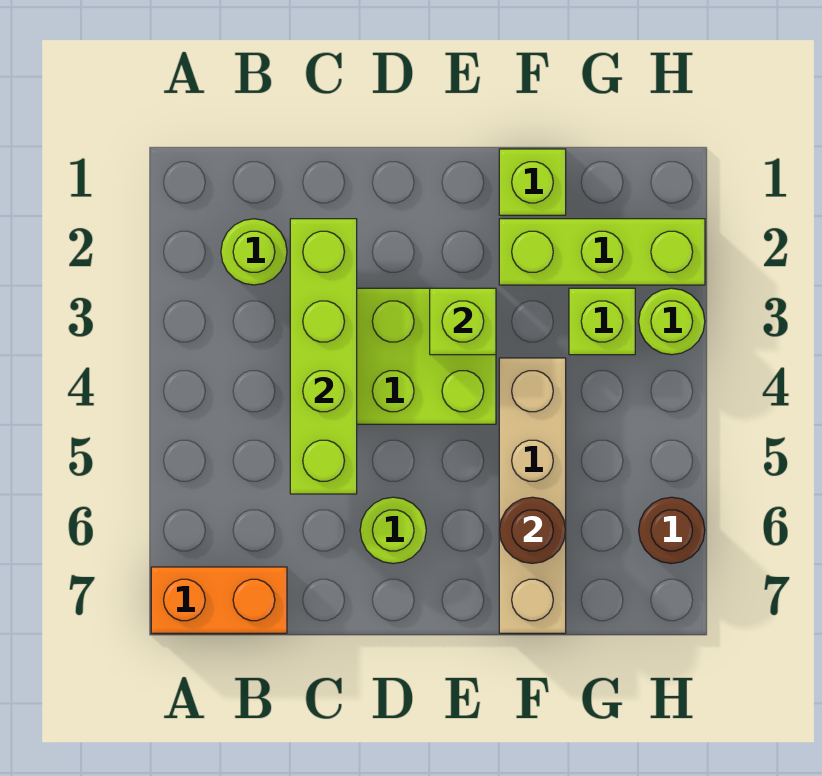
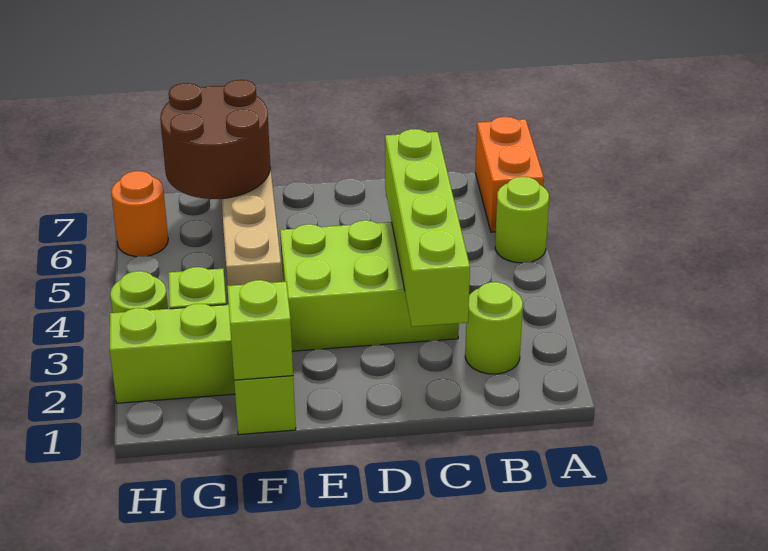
orange brick A7:B7 level 1 -> orange brick A6:A7 level 1
lime round brick D6 level 1 -> lime round brick A5 level 1
lime brick E3 level 2 -> lime brick F1 level 2
brown round brick F6 level 2 -> brown round brick F6:G7 level 2
brown round brick H6 level 1 -> orange round brick H6 level 1

